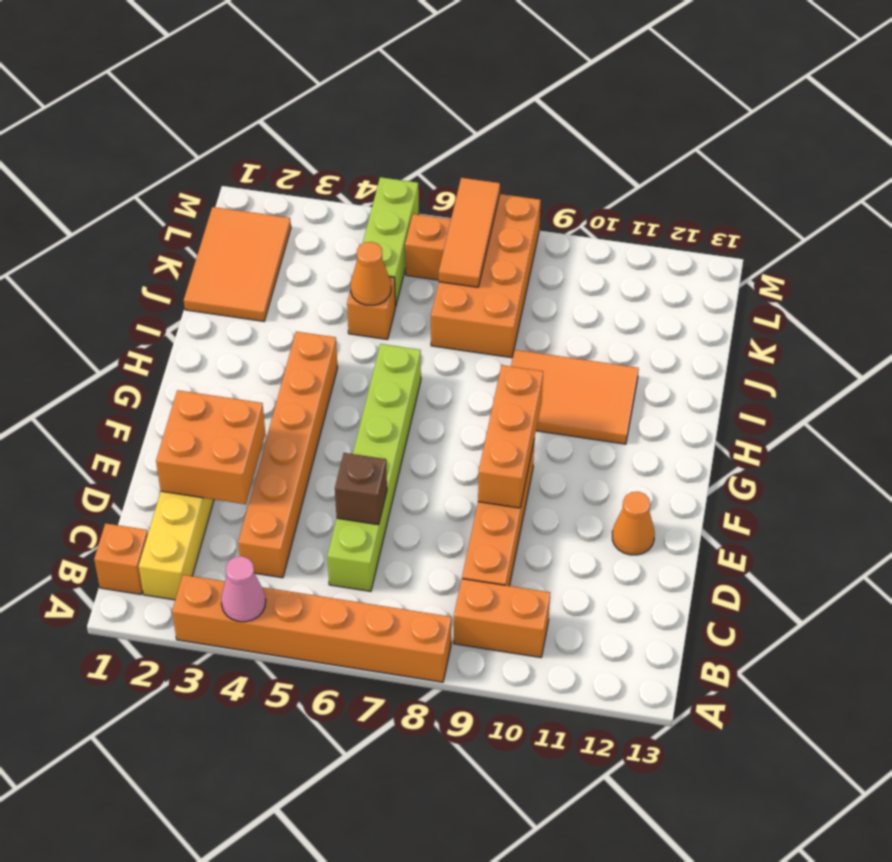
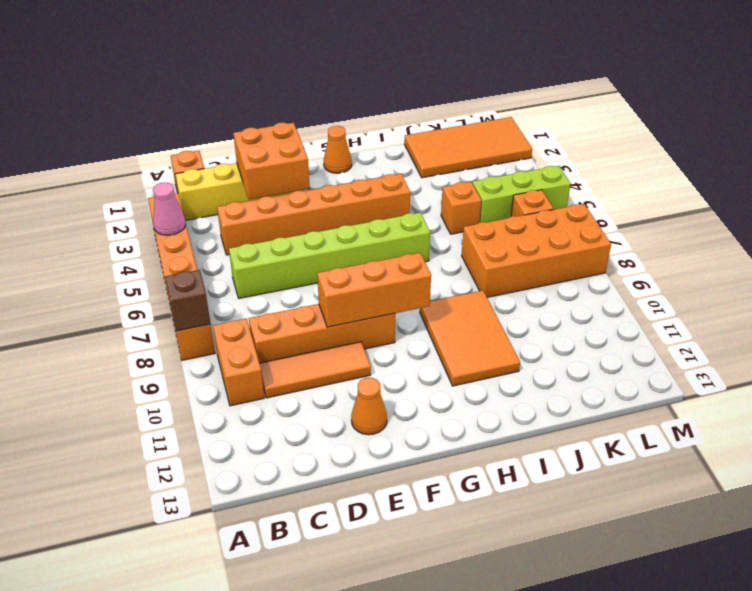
brown brick D6 level 2 -> brown brick A8 level 2
orange tile J1:L2 level 1 -> orange tile J1:M2 level 1
orange cone J5 level 2 -> orange cone G1 level 1
orange tile K7:M7 level 2 -> orange tile C10:E10 level 1

